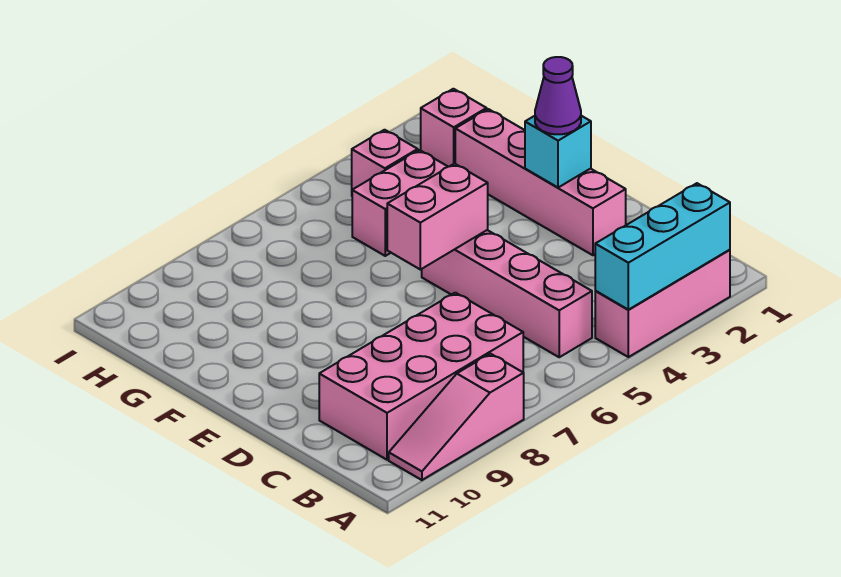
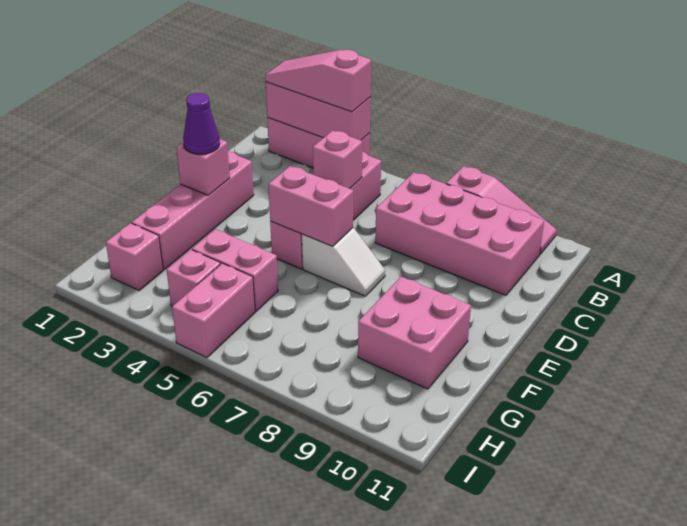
cyan brick A2:A4 level 2 -> pink brick A2:A4 level 2
none -> pink slope A2:A4 level 3 top 4
none -> pink brick C5 level 2
cyan brick E2 level 2 -> pink brick E2 level 2
none -> white slope E6:E7 level 1 top 6
none -> pink brick F9:G10 level 1
none -> pink brick H5:I5 level 1

